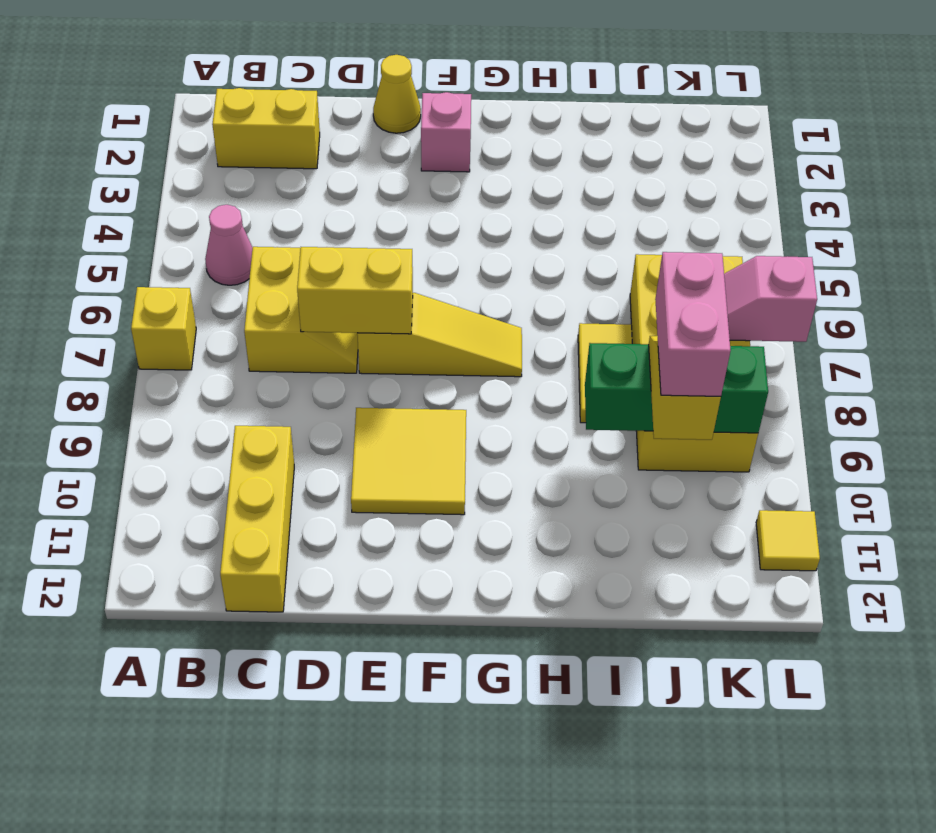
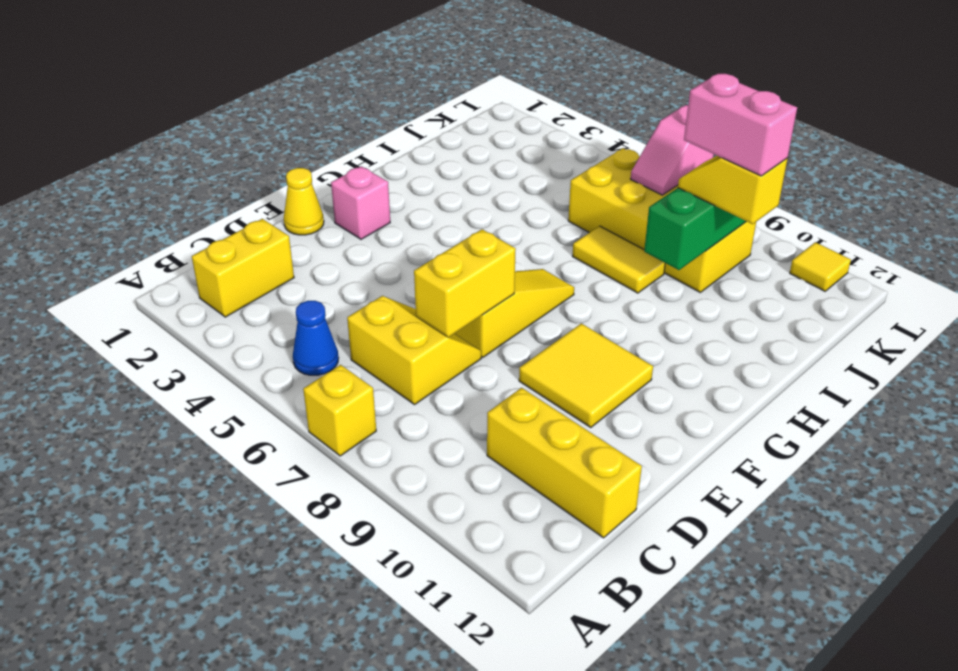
pink cone B5 level 1 -> blue cone B5 level 1

